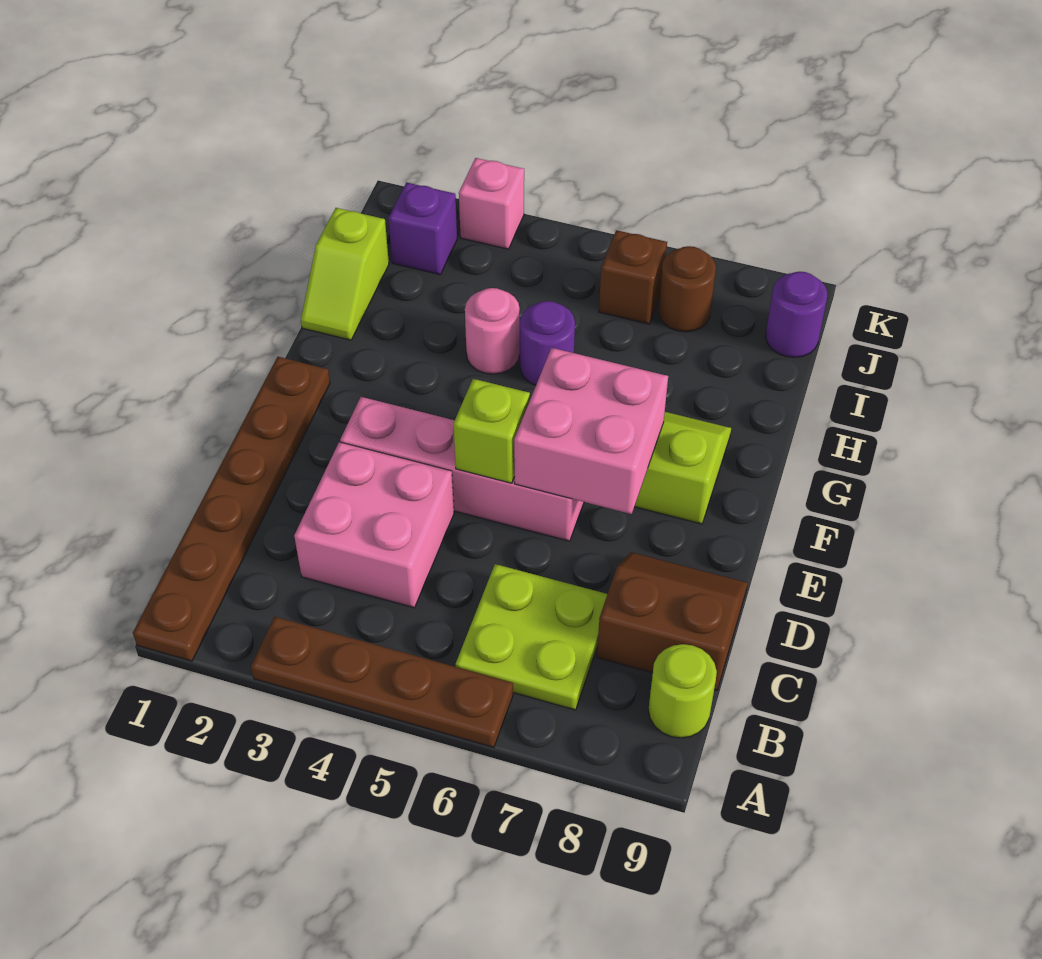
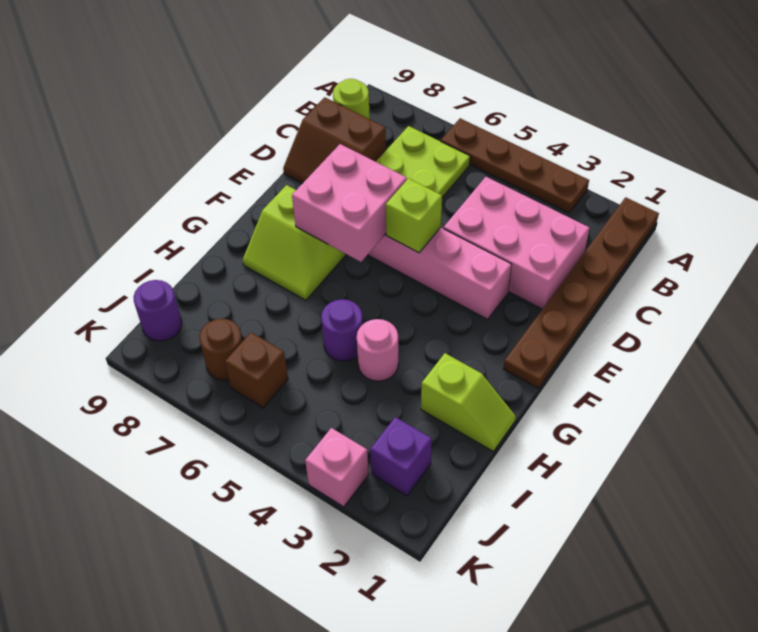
pink brick C3:D4 level 1 -> pink brick C2:D4 level 1
lime slope H1:I1 level 1 top I -> lime slope H1:H2 level 1 top 2

